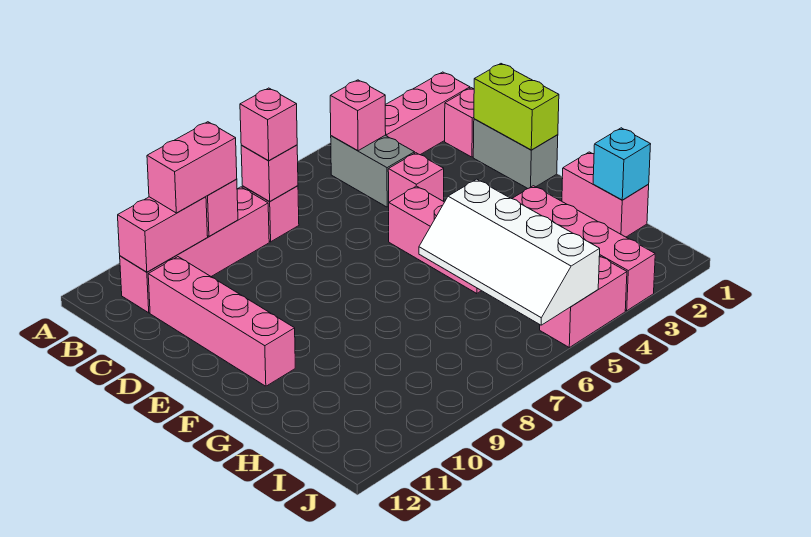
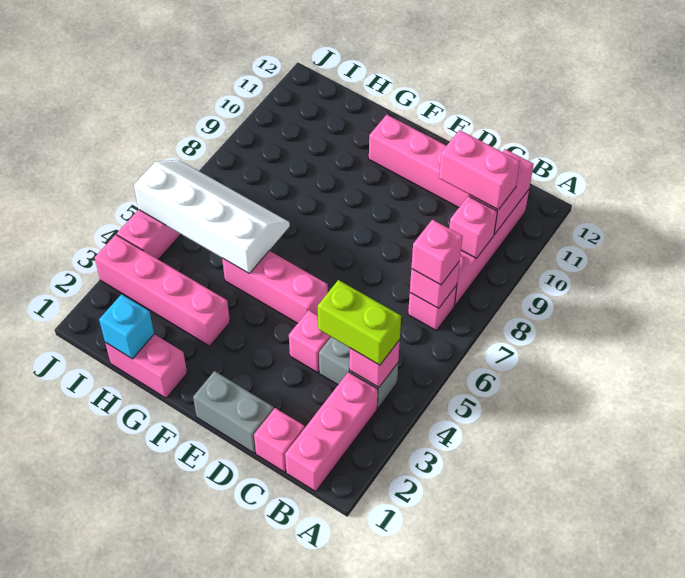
pink brick B9:B10 level 3 -> pink brick B10:C10 level 3
lime brick D1:E1 level 2 -> lime brick B4:C4 level 3

